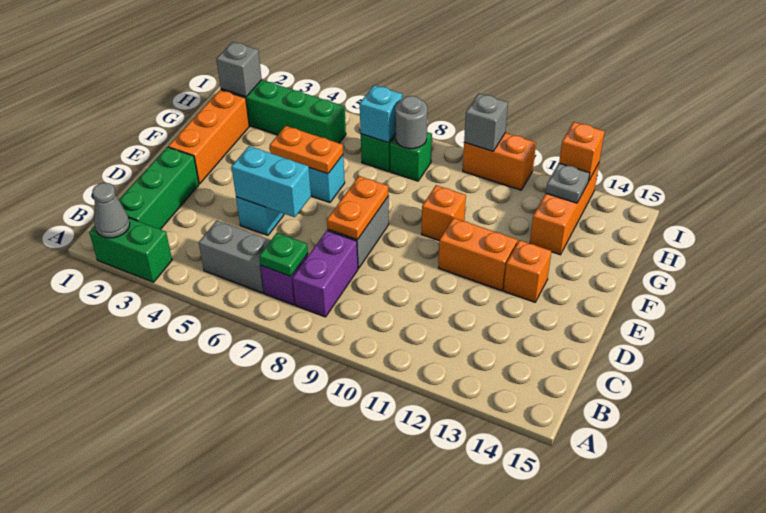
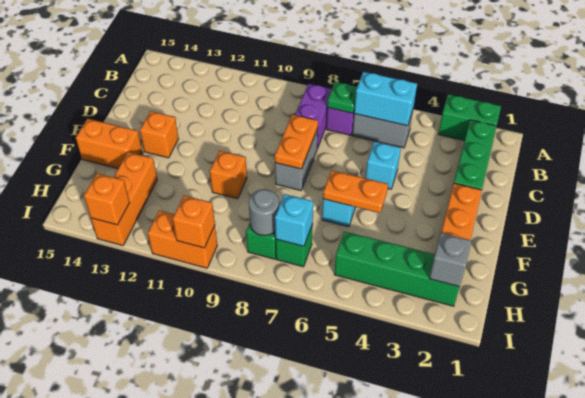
grey cone A2 level 2 -> none
cyan brick D5:D6 level 2 -> cyan brick B5:B6 level 2
orange brick E11:E12 level 1 -> orange brick F14:F15 level 1
grey plate H13 level 2 -> none
grey brick I10 level 2 -> orange brick I10 level 2

